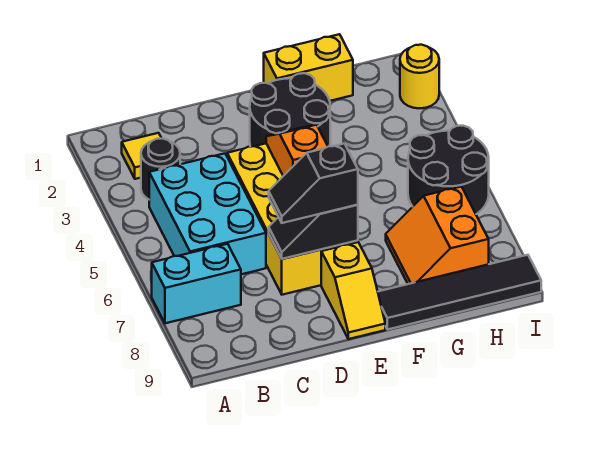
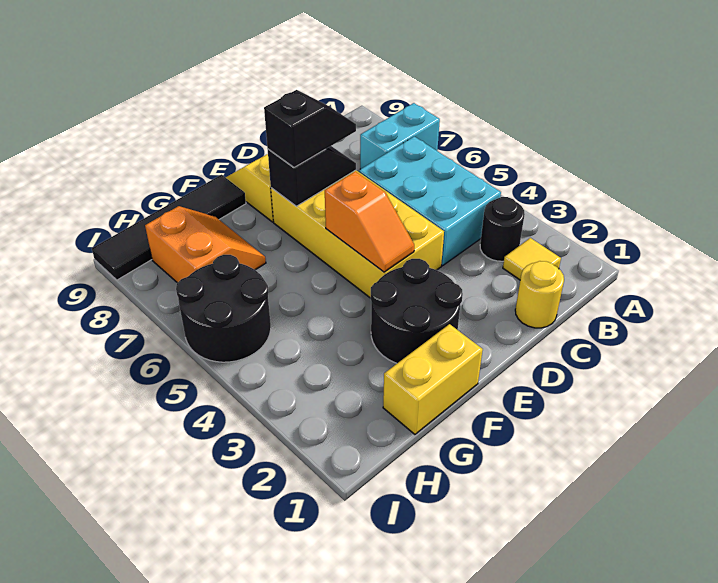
yellow round brick I2 level 1 -> yellow round brick C1 level 1

